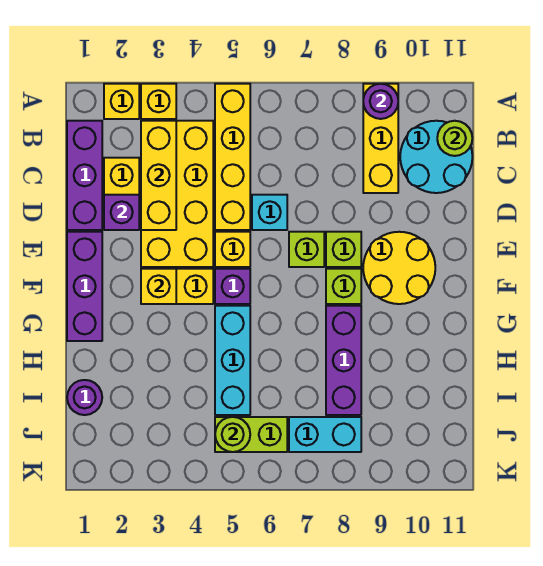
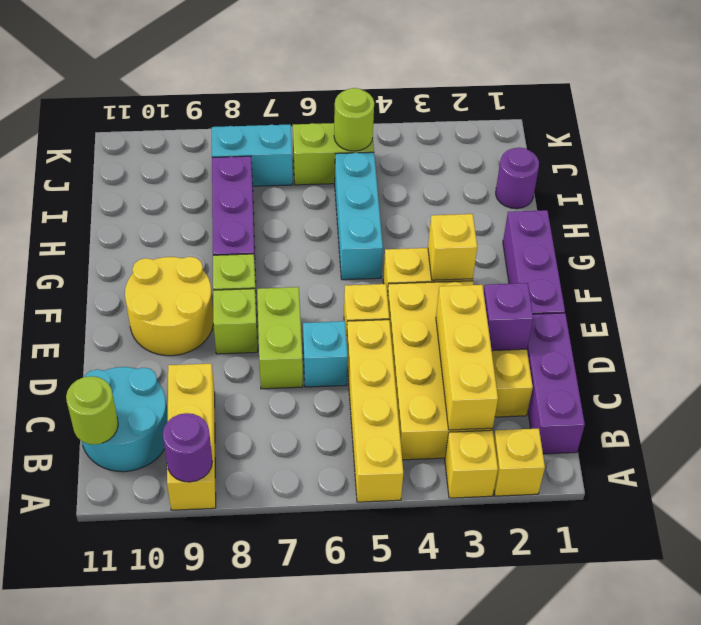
lime brick E7 level 1 -> lime brick D7:E7 level 1
purple brick F5 level 1 -> none

